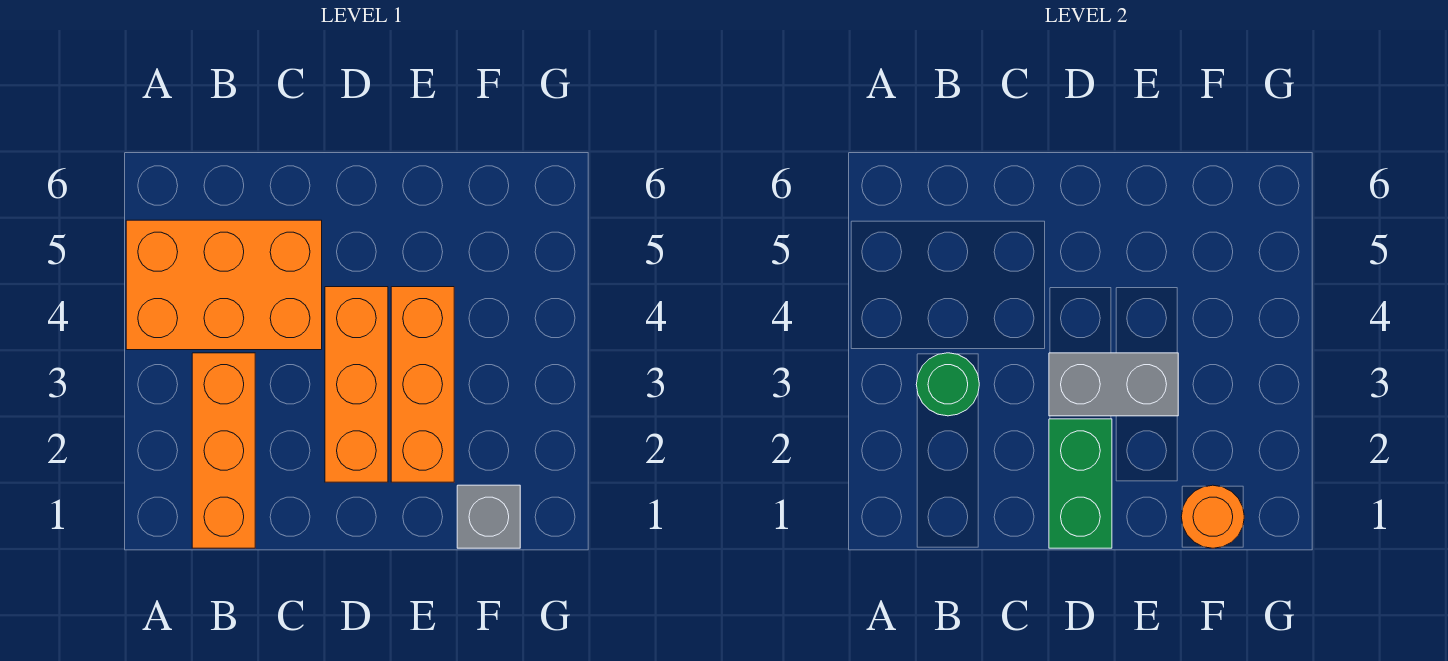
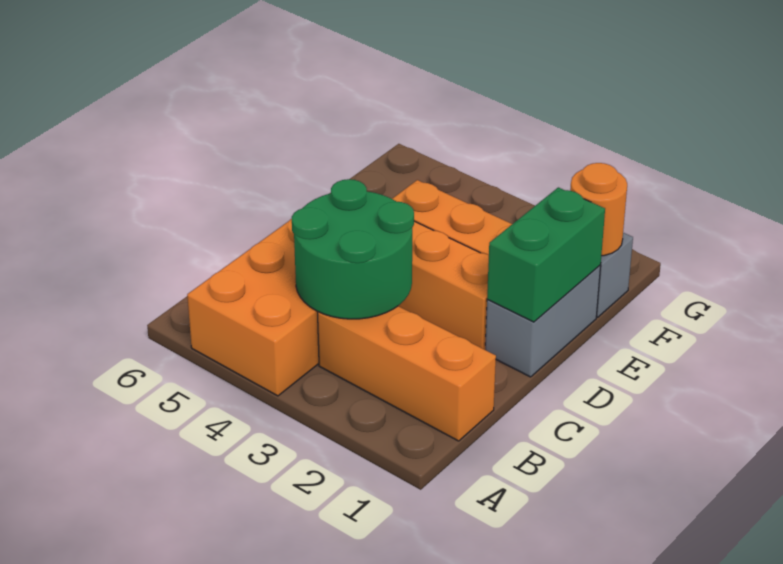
green round brick B3 level 2 -> green round brick B3:C4 level 2
green brick D1:D2 level 2 -> green brick D1:E1 level 2
grey brick D3:E3 level 2 -> grey brick D1:E1 level 1

